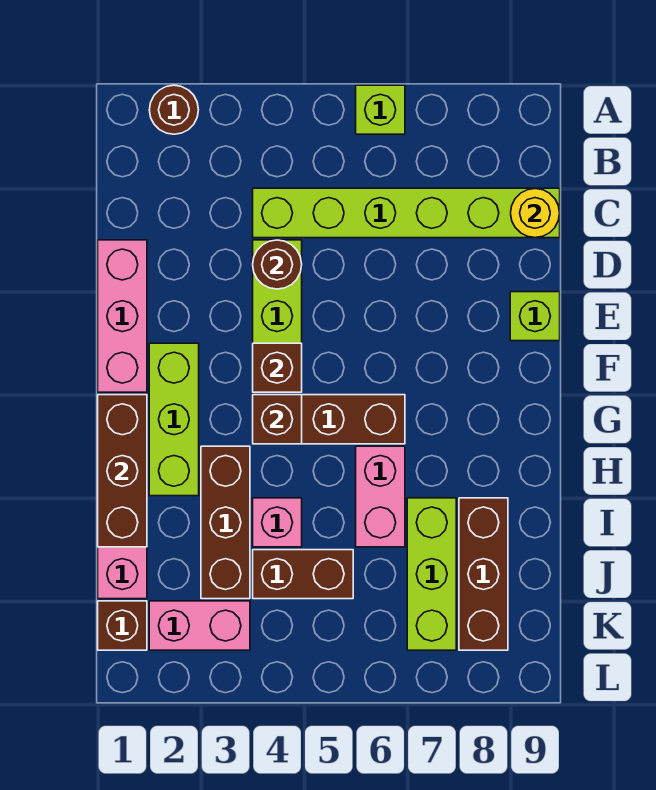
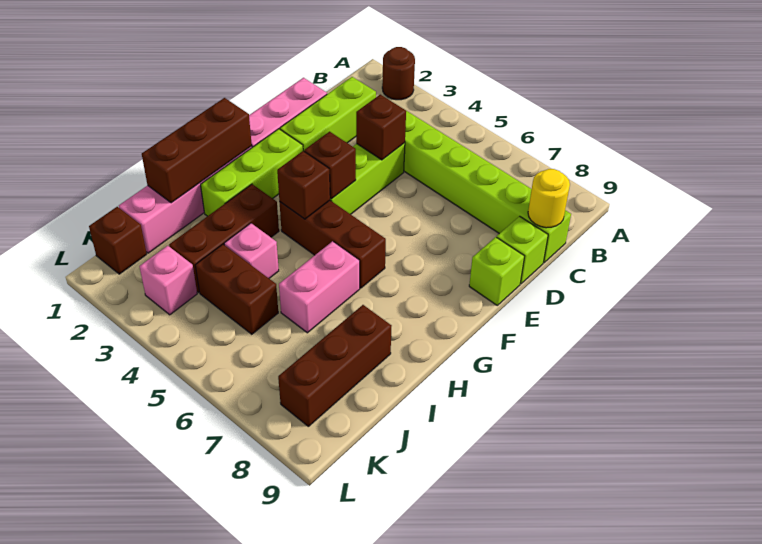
lime brick A6 level 1 -> lime brick D9 level 1
brown round brick D4 level 2 -> brown brick D4 level 2
lime brick I7:K7 level 1 -> lime brick C2:E2 level 1
pink brick K2:K3 level 1 -> pink brick K3 level 1

